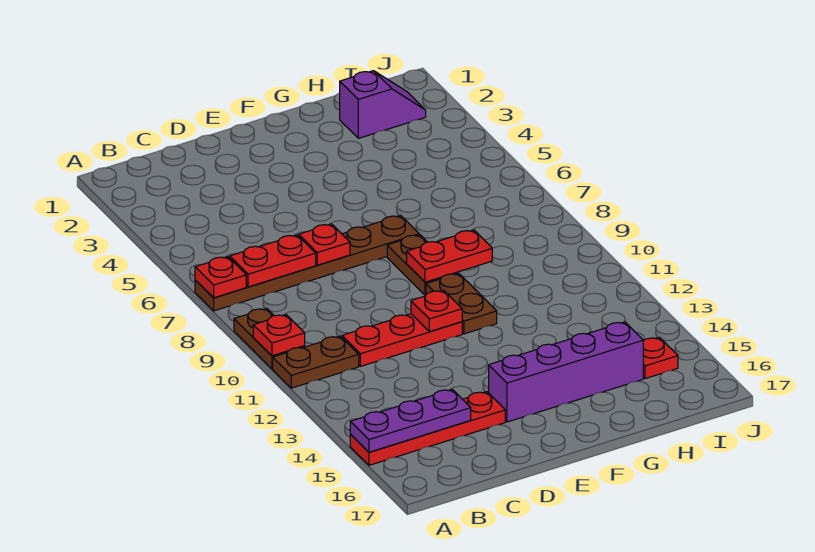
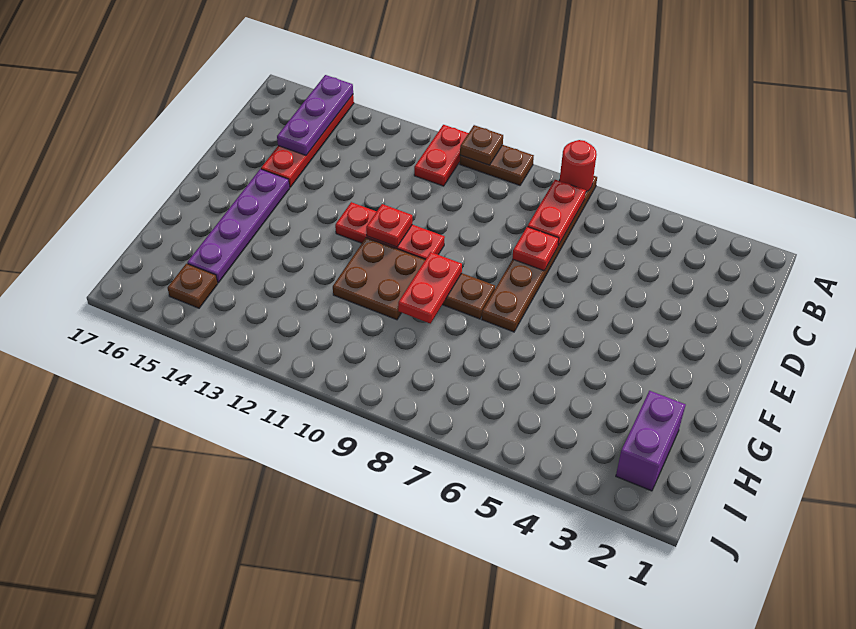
red plate A7 level 2 -> red round brick A7 level 2
red plate A10 level 2 -> brown plate A10 level 2
brown plate A11:B11 level 1 -> red plate A11:B11 level 1
red plate C11:E11 level 1 -> red plate E10:E12 level 1
purple brick E15:H15 level 1 -> purple plate E15:H15 level 1
brown plate F10:F11 level 1 -> brown plate F10:G11 level 1
purple slope H2:I2 level 1 top H -> purple brick H2:I2 level 1
red plate I15 level 1 -> brown plate I15 level 1

